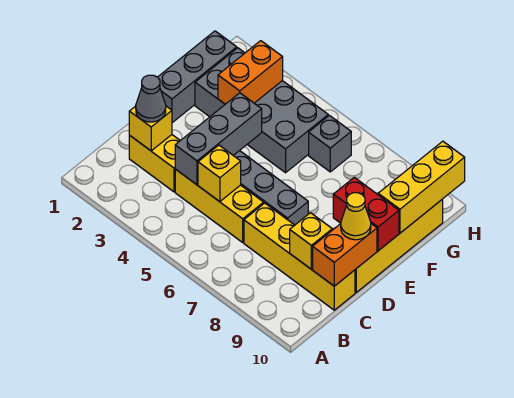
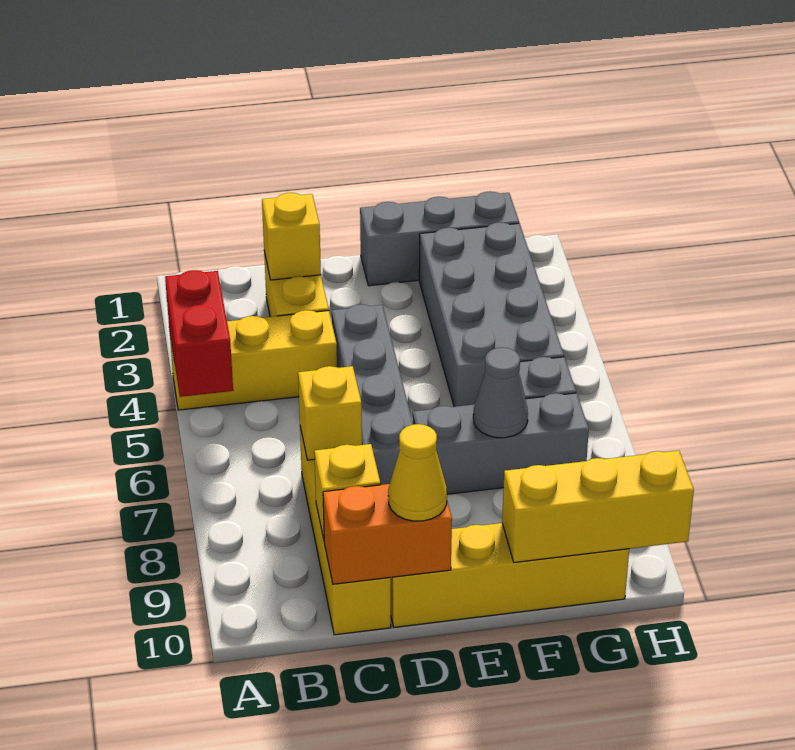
grey cone C2 level 3 -> grey cone F7 level 2
yellow brick C4:C6 level 1 -> yellow brick A4:C4 level 1
grey brick C4:E4 level 2 -> grey brick E7:G7 level 1
yellow brick C5 level 2 -> yellow brick C7 level 2
red brick E9:E10 level 2 -> red brick A4:A5 level 2
orange brick F3:G3 level 2 -> none

